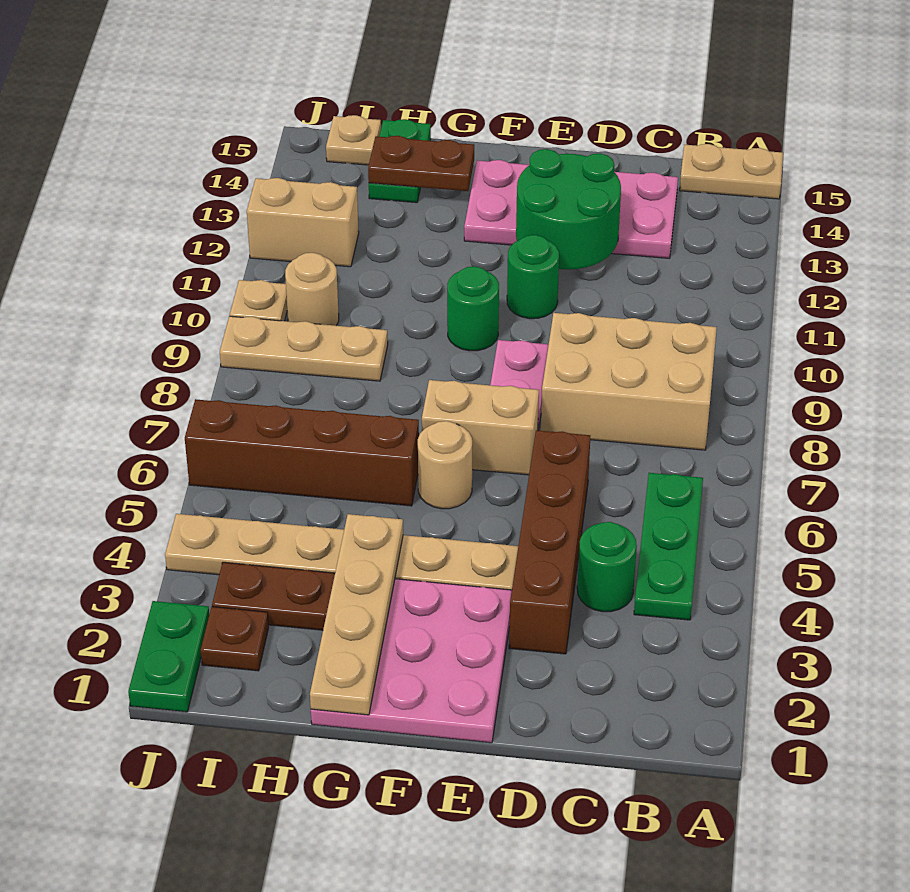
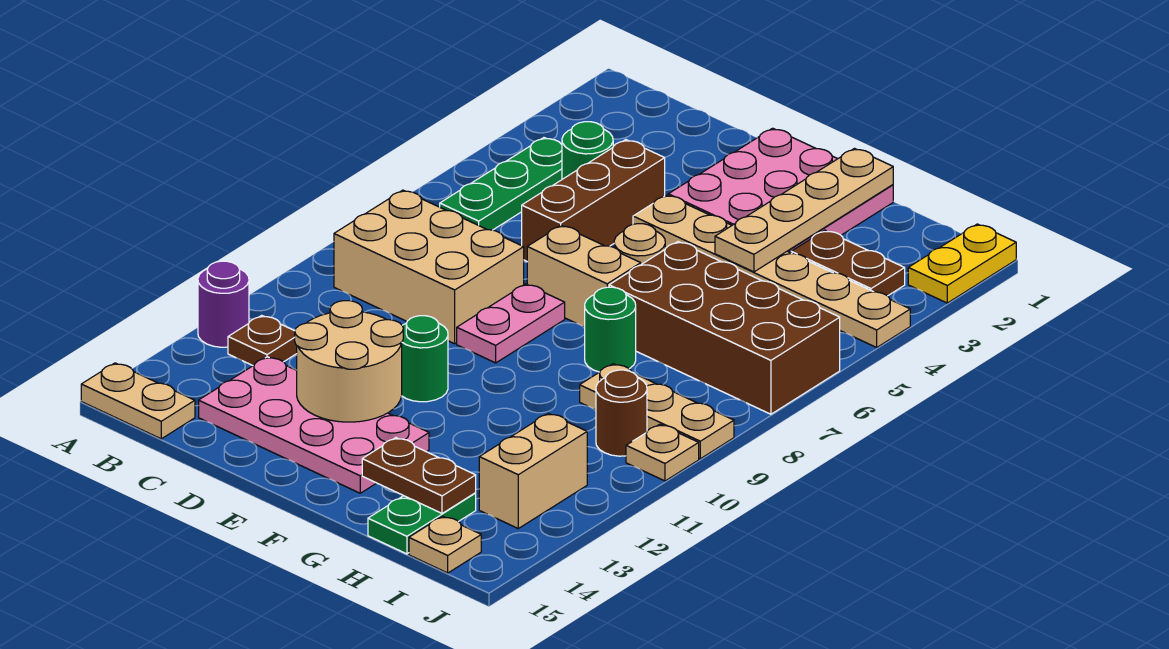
none -> purple round brick A12 level 1
brown brick D3:D6 level 1 -> brown brick D4:D6 level 1
green round brick D12:E13 level 2 -> tan round brick D12:E13 level 2
green round brick F10 level 1 -> green round brick G8 level 1
brown brick G6:J6 level 1 -> brown brick G6:J7 level 1
brown plate I2 level 1 -> brown plate B12 level 1
tan round brick I10 level 1 -> brown round brick I10 level 1
tan brick I12:J12 level 1 -> tan brick I12:I13 level 1
green plate J1:J2 level 1 -> yellow plate J1:J2 level 1

